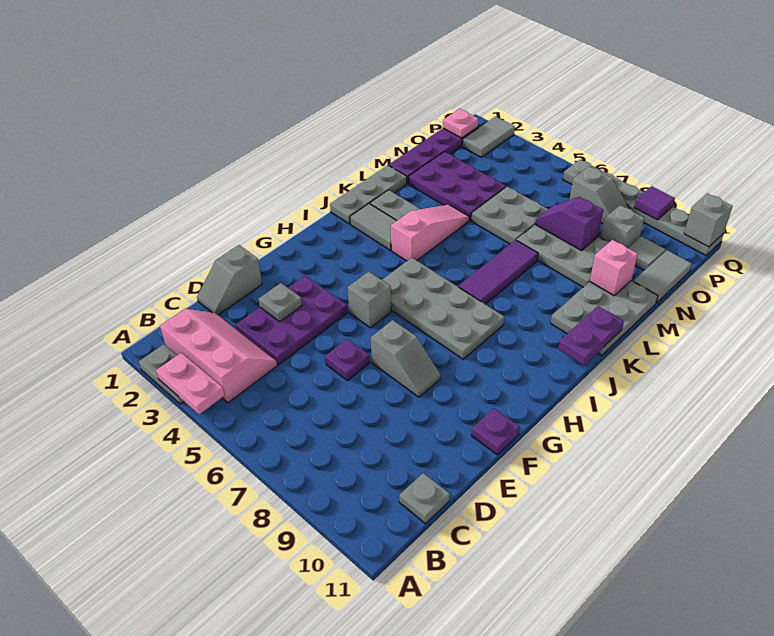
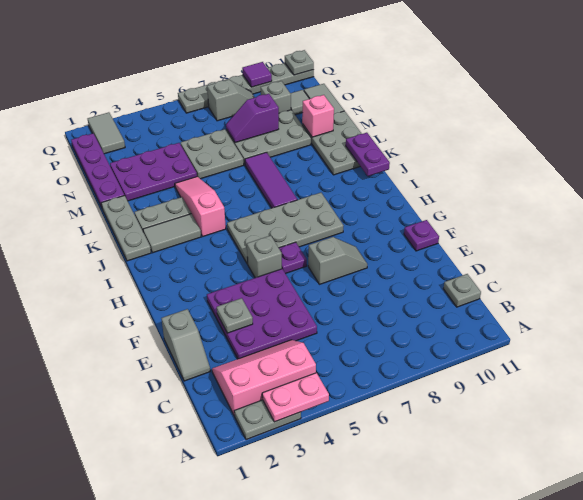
purple plate D3:F4 level 1 -> purple plate D3:F5 level 1
purple plate E6 level 1 -> purple plate G6 level 1
pink plate P1 level 2 -> none
grey brick Q11 level 2 -> grey plate Q11 level 2

